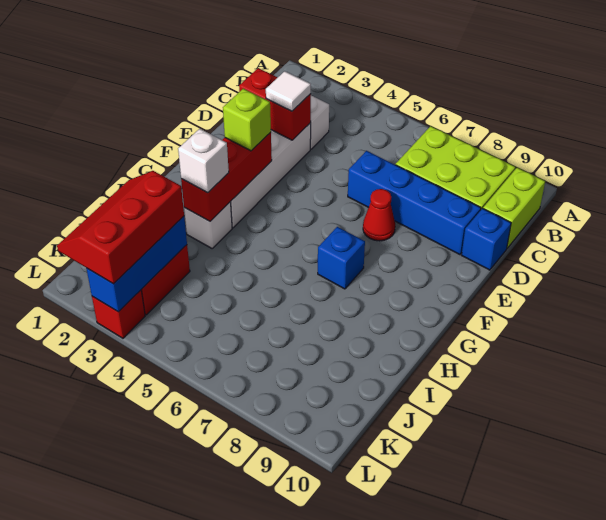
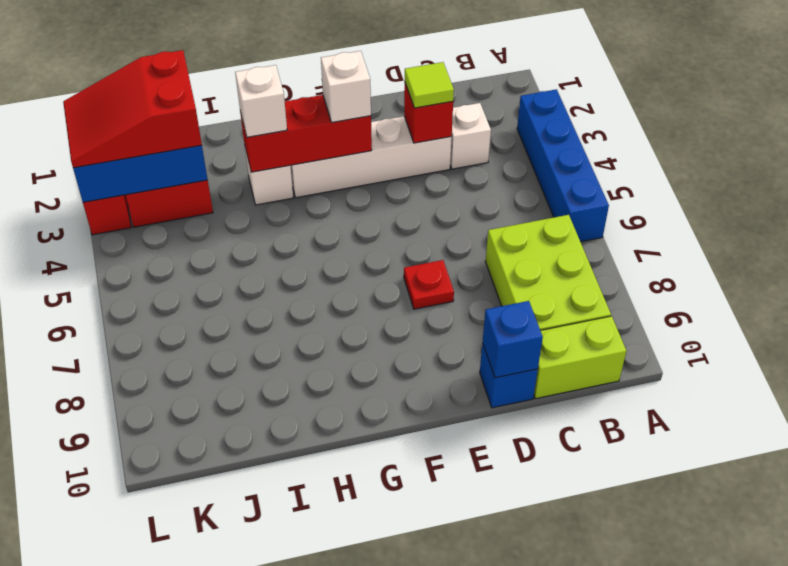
red brick D2:D3 level 2 -> red brick D3 level 2
white tile D3 level 3 -> lime tile D3 level 3
blue brick D6:D9 level 1 -> blue brick A3:A6 level 1
red cone E7 level 1 -> red plate E7 level 1
lime brick F3 level 3 -> white brick F3 level 3
blue brick G7 level 1 -> blue brick D10 level 2
red slope J2:L3 level 3 top 3 -> red slope J2:L3 level 3 top J

